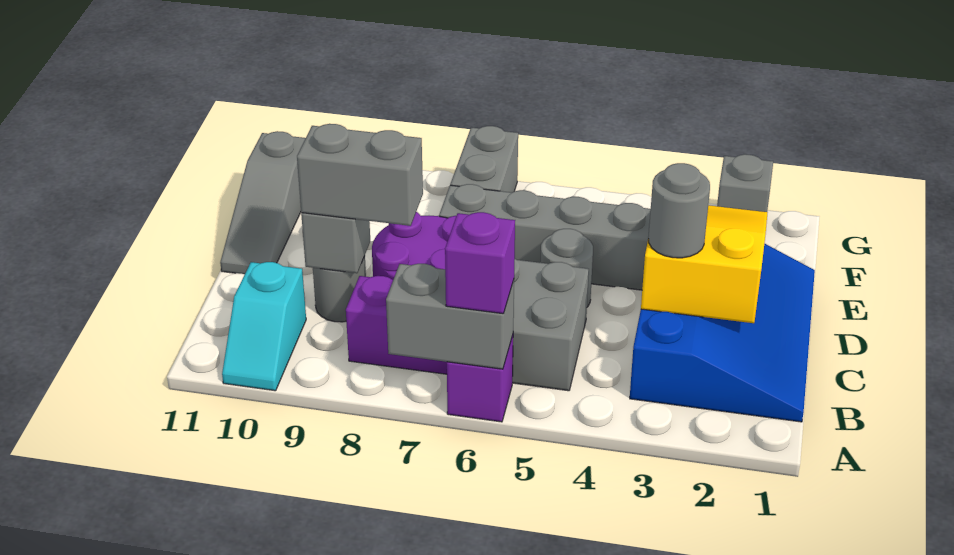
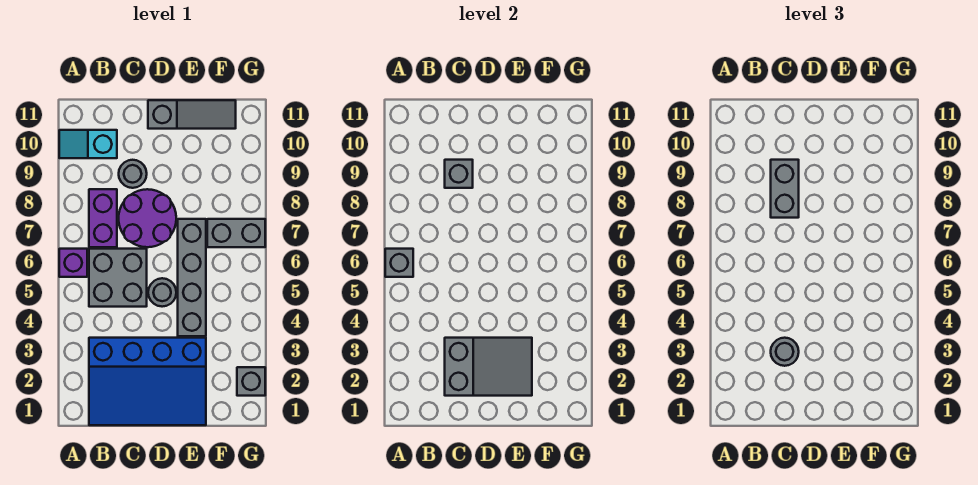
grey brick A6:A7 level 2 -> grey brick A6 level 2
purple brick A6 level 3 -> none
yellow slope C2:E3 level 2 top C -> grey slope C2:E3 level 2 top C
grey slope D11:F11 level 1 top F -> grey slope D11:F11 level 1 top D

